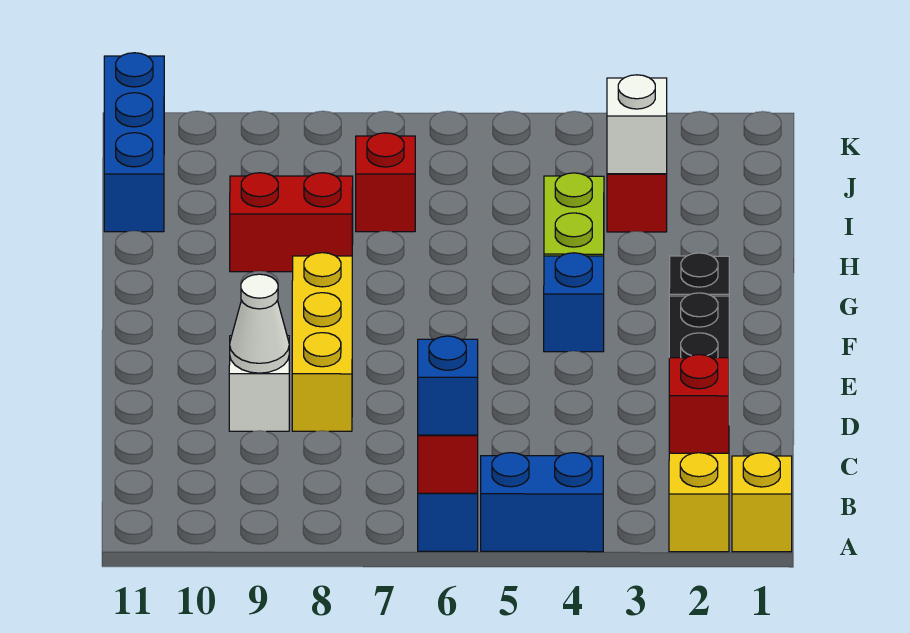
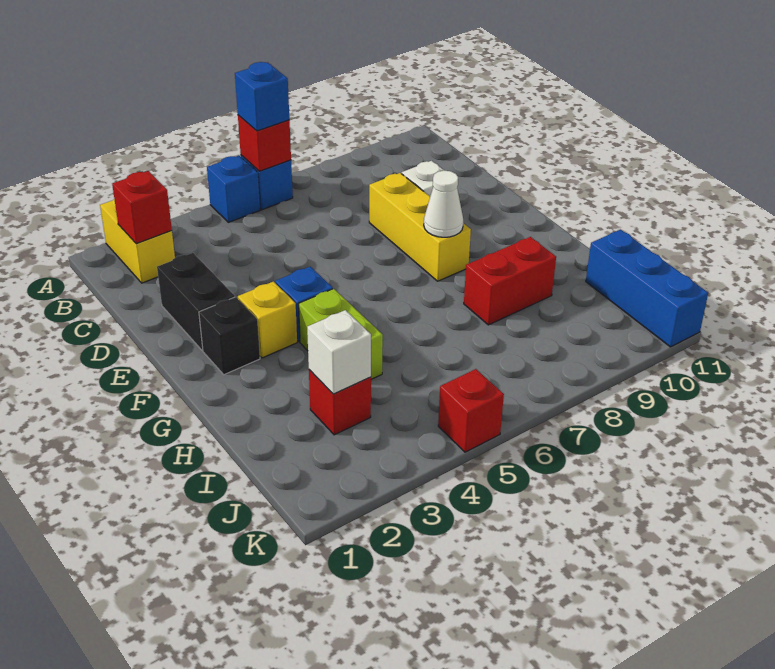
yellow brick A1 level 1 -> yellow brick F3 level 1
blue brick A4:A5 level 1 -> blue brick A5 level 1
white cone D9 level 2 -> white cone F8 level 2
red brick I7 level 1 -> red brick K5 level 1

